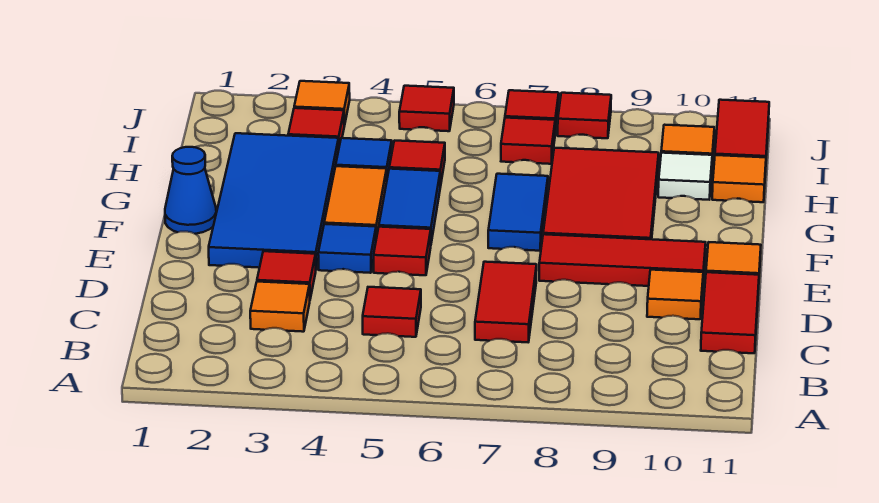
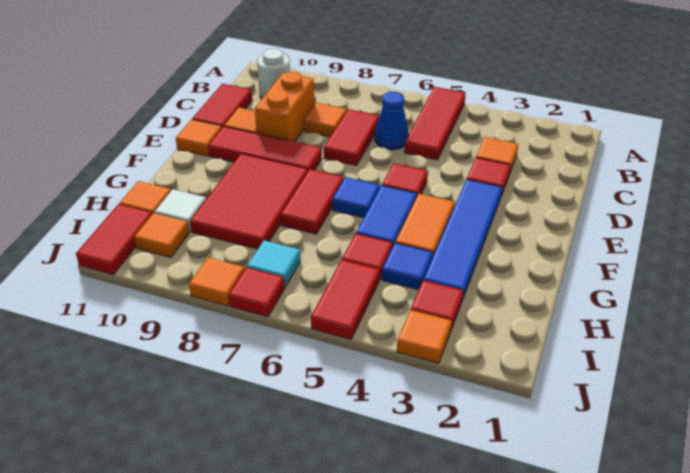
none -> white round brick B10 level 1
red tile C5 level 1 -> red tile A5:C5 level 1
none -> orange tile C8 level 1
none -> orange brick C9:D9 level 1
blue tile E2:H3 level 1 -> blue tile E3:H3 level 1
blue tile E4 level 1 -> blue tile F6 level 1
blue cone F1 level 1 -> blue cone C6 level 1
blue tile F7:G7 level 1 -> red tile F7:G7 level 1
red tile I7 level 1 -> cyan tile I7 level 1
red tile J5 level 1 -> red tile I5:J5 level 1
red tile J8 level 1 -> orange tile J8 level 1

